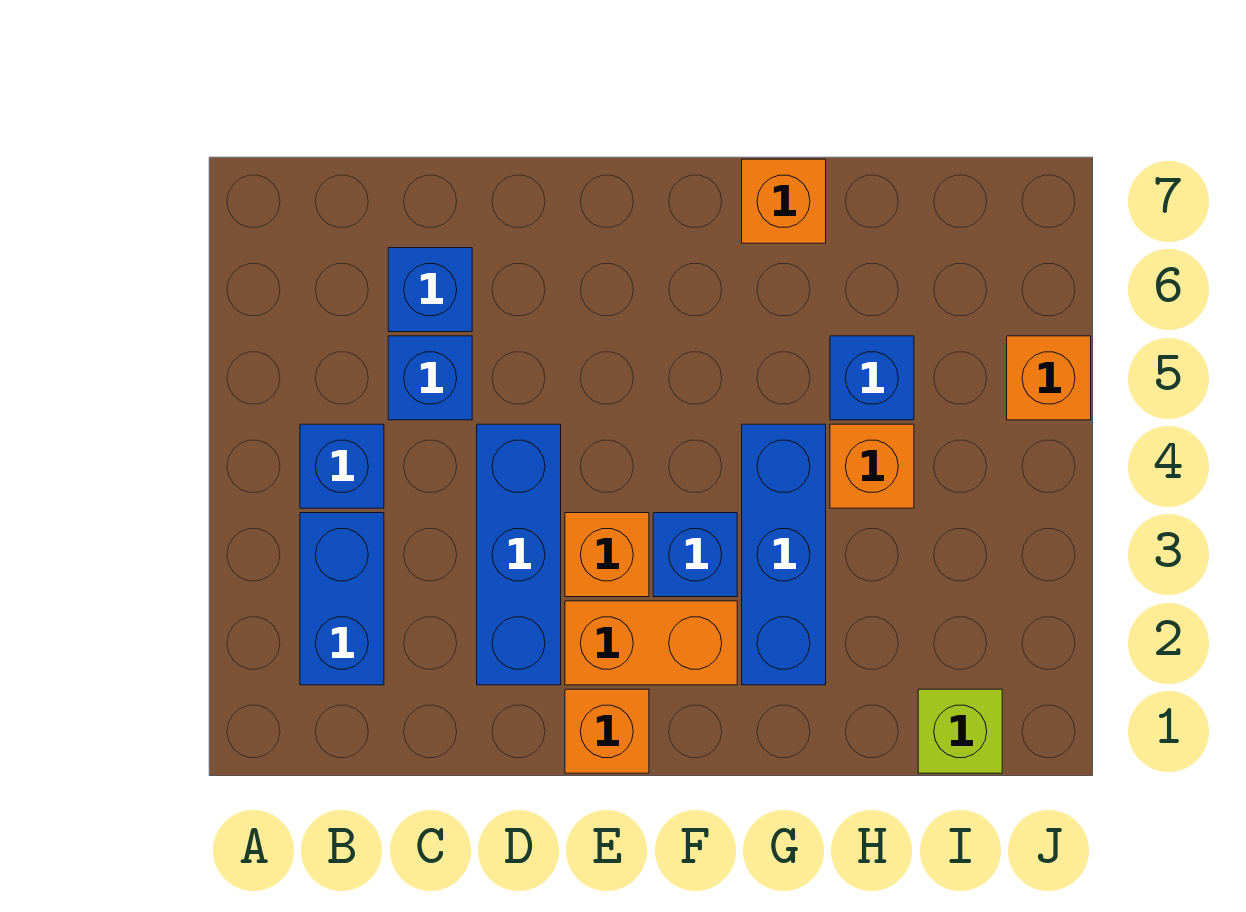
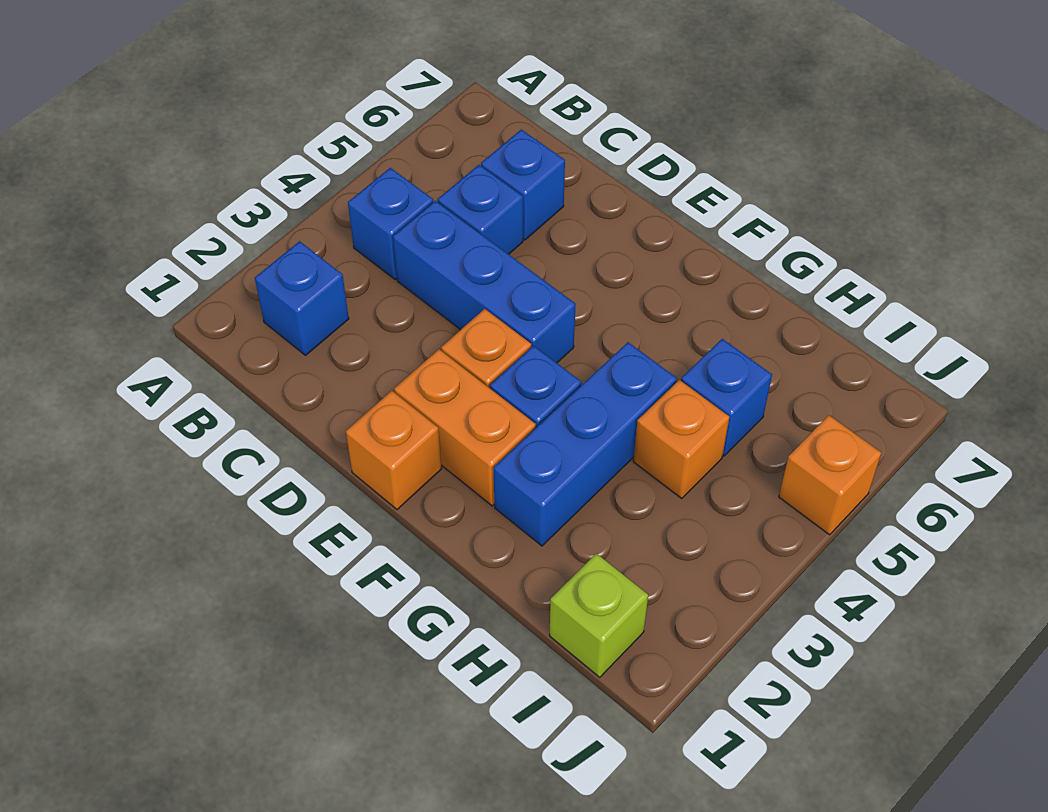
blue brick B2:B3 level 1 -> blue brick B2 level 1
blue brick D2:D4 level 1 -> blue brick C4:E4 level 1
orange brick G7 level 1 -> none

